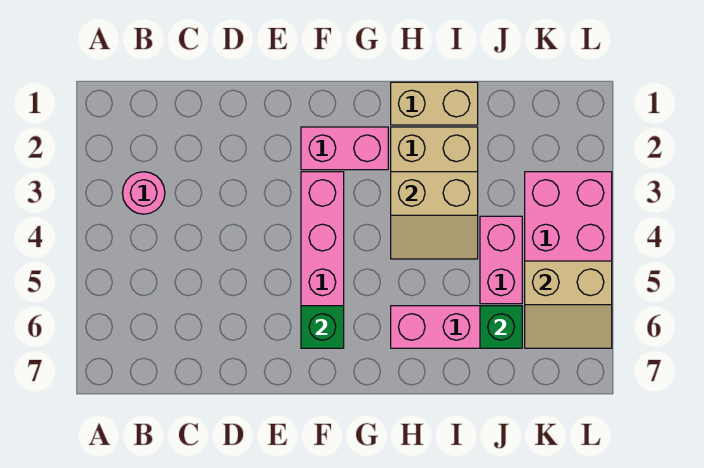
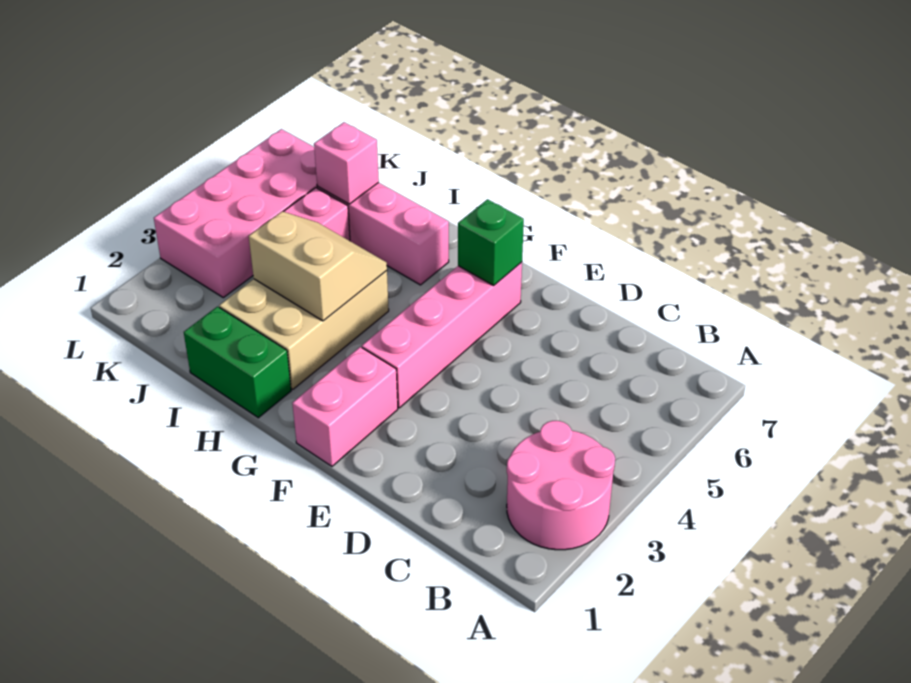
pink round brick B3 level 1 -> pink round brick A2:B3 level 1
pink brick F2:G2 level 1 -> pink brick F1:F2 level 1
tan brick H1:I1 level 1 -> green brick H1:I1 level 1
green brick J6 level 2 -> pink brick J6 level 2
tan slope K5:L6 level 2 top 5 -> none

